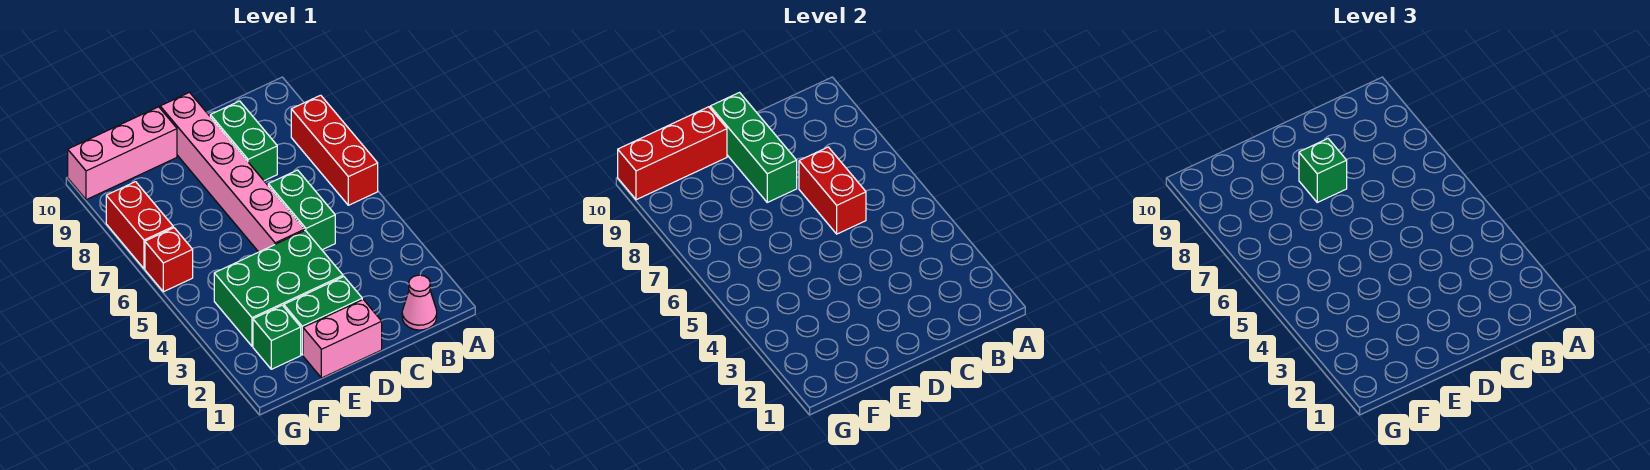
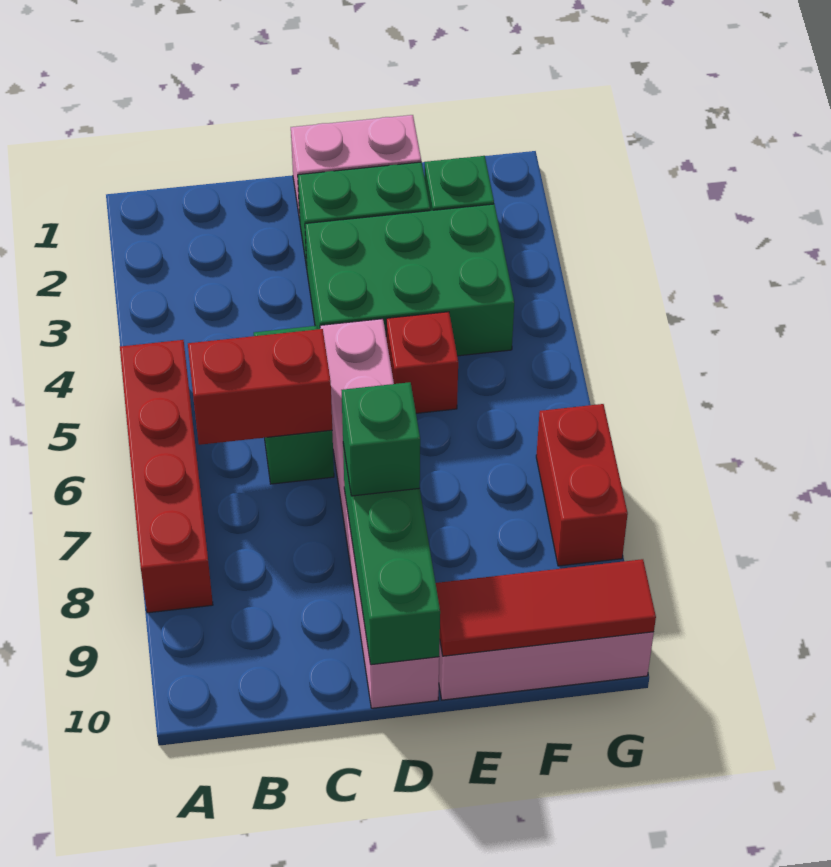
red brick A6:A8 level 1 -> red brick A5:A8 level 1
pink cone B1 level 1 -> none
red brick C6:C7 level 2 -> red brick B6:C6 level 2
green brick C8:C9 level 1 -> none
red brick E10:G10 level 2 -> red tile E10:G10 level 2
red brick G6 level 1 -> red brick E5 level 1

